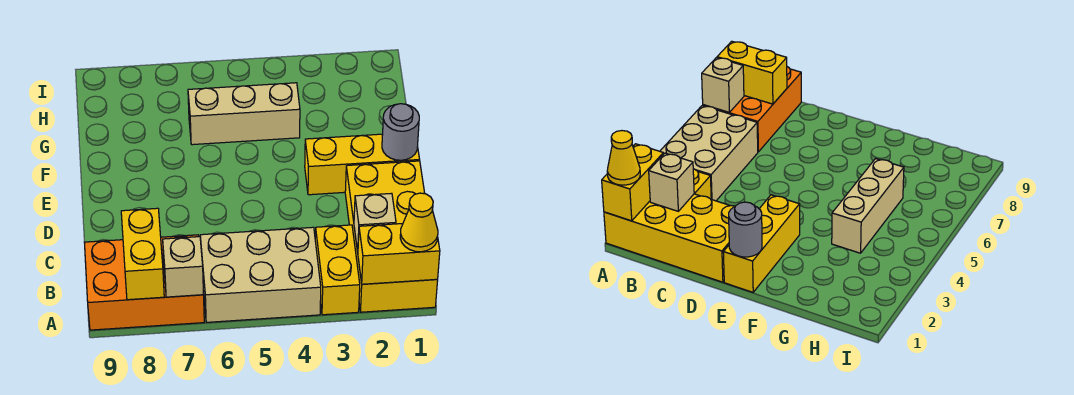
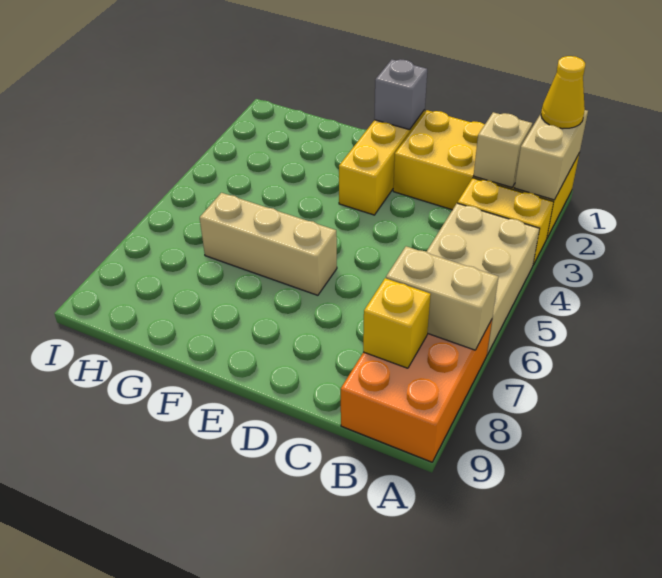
yellow brick A1:A2 level 2 -> tan brick A1:A2 level 2
tan brick A7 level 2 -> tan brick A7:B7 level 2
yellow brick A8:B8 level 2 -> yellow brick B8 level 2
grey round brick E1 level 2 -> grey brick E1 level 2
tan brick G4:G6 level 1 -> tan brick E6:G6 level 1

